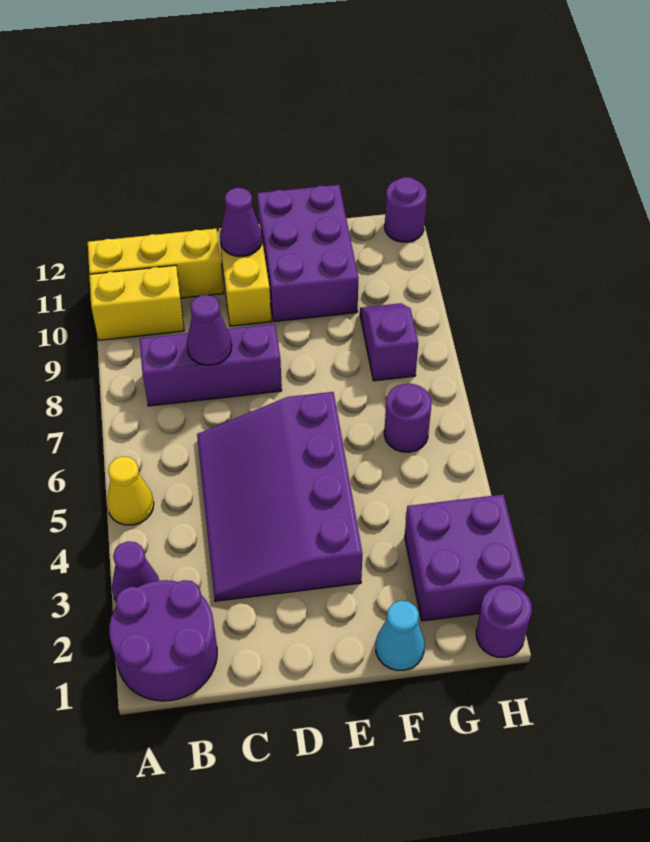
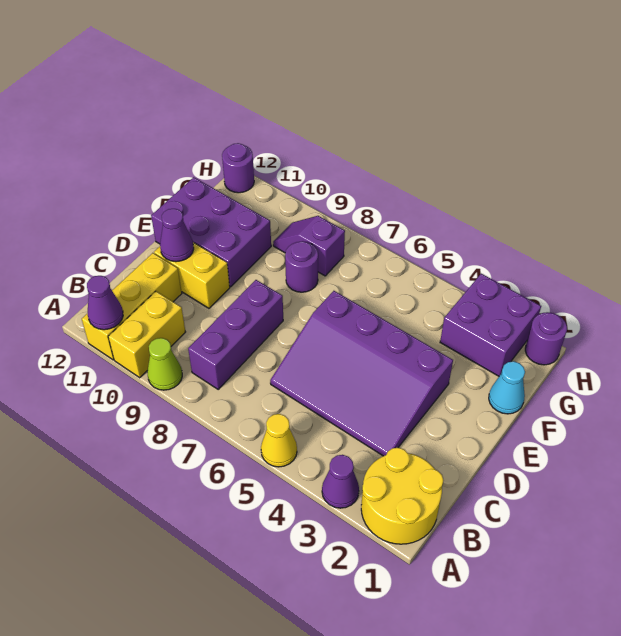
purple round brick A1:B2 level 1 -> yellow round brick A1:B2 level 1
none -> lime cone A9 level 1
purple cone C8 level 2 -> purple cone A11 level 2
purple round brick G6 level 1 -> purple round brick F8 level 1

